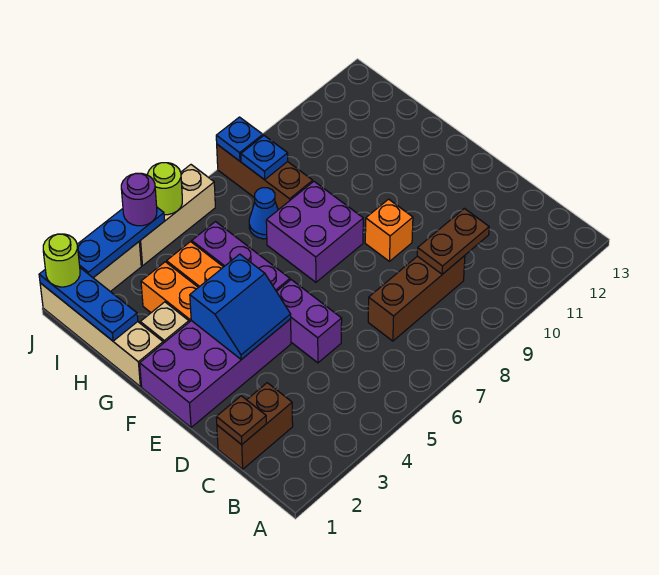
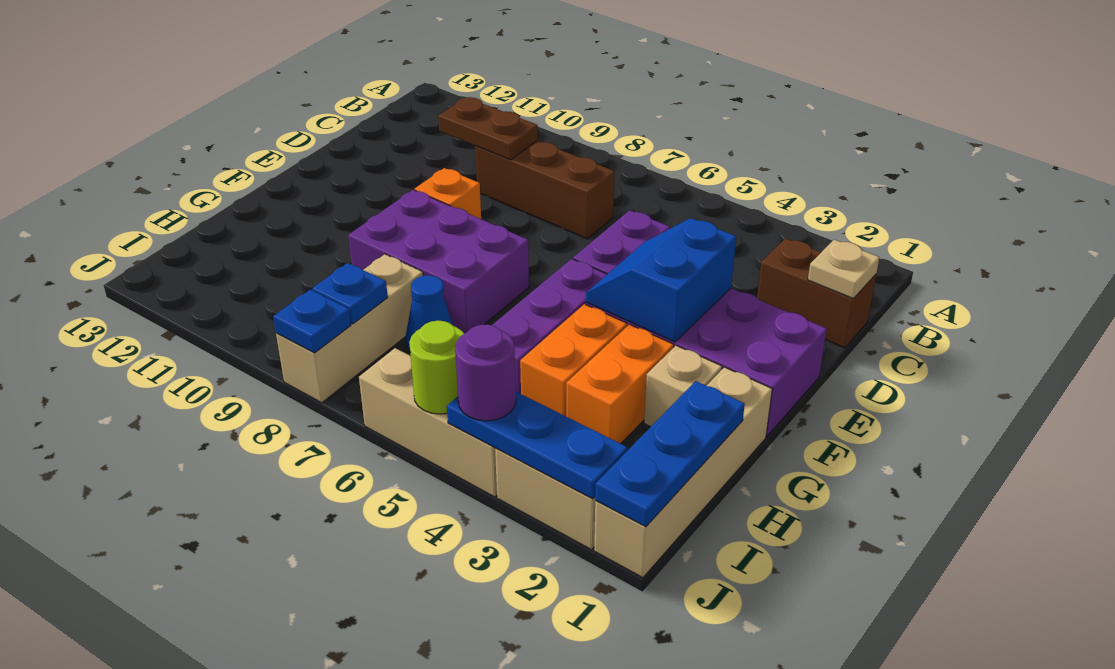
brown plate C1 level 2 -> tan plate C1 level 2
blue slope E3:F4 level 2 top F -> blue slope E3:F4 level 2 top 3
purple brick F7:G8 level 1 -> purple brick F7:G9 level 1
brown brick H8:J8 level 1 -> tan brick H8:J8 level 1
lime round brick J1 level 3 -> none

